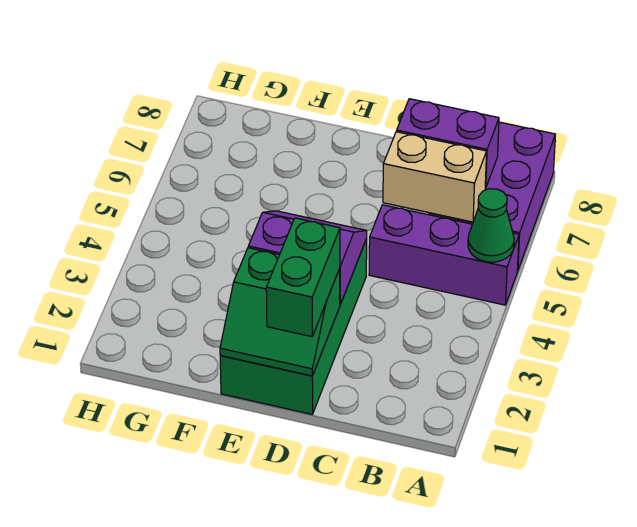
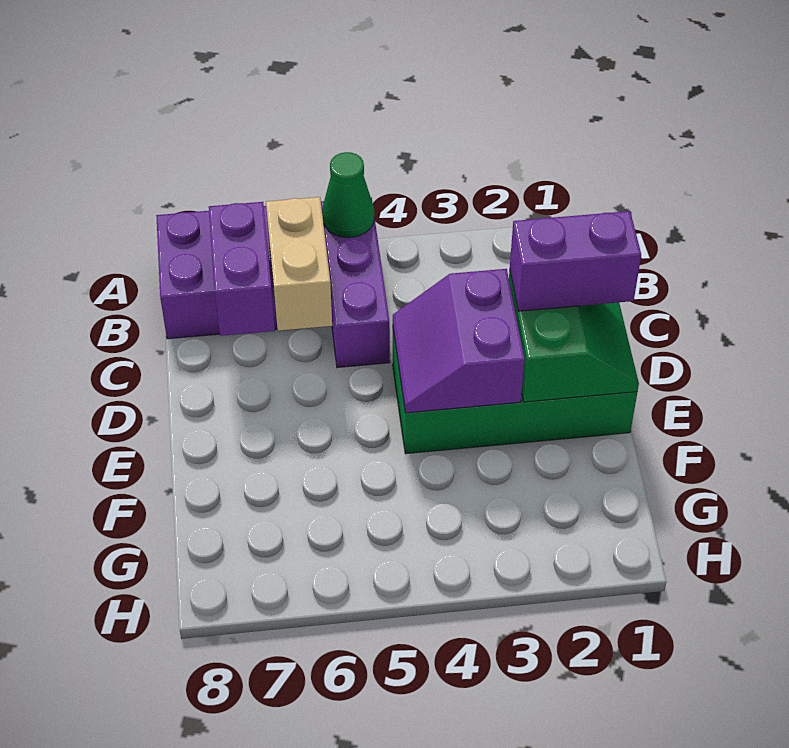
green brick D1:D2 level 3 -> purple brick D1:D2 level 3

